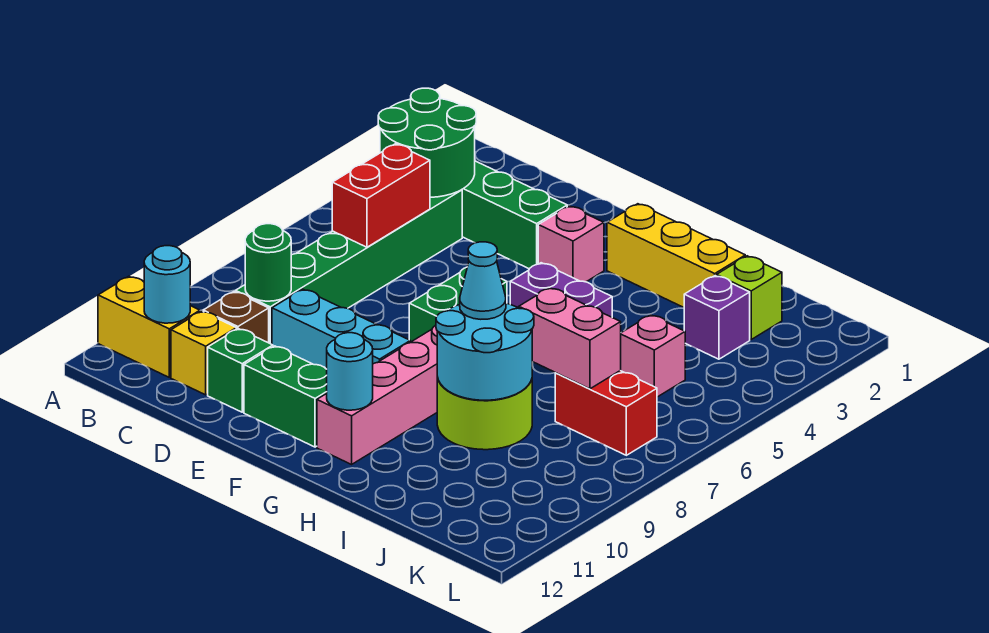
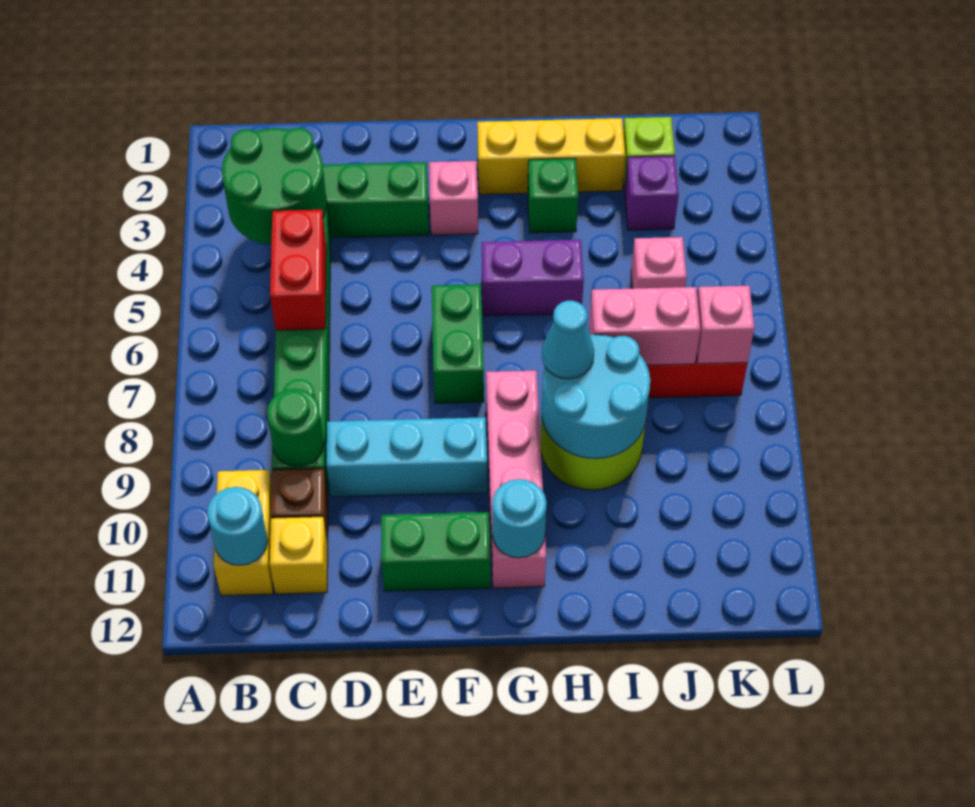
yellow brick A11:B11 level 1 -> yellow brick B10:B11 level 1
green brick D11 level 1 -> green brick H3 level 1
none -> pink brick K7 level 2

